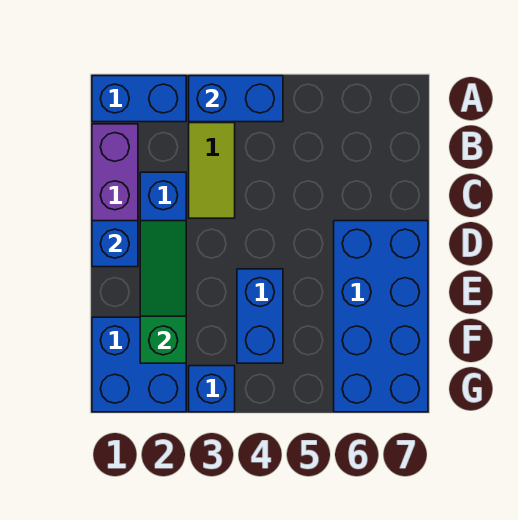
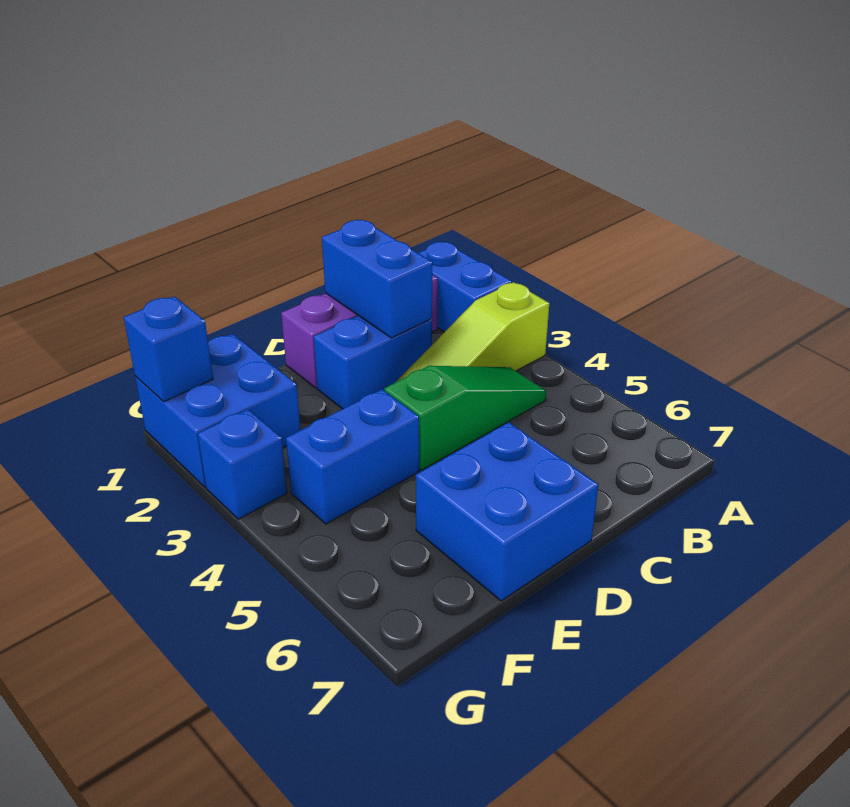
blue brick A3:A4 level 2 -> blue brick C1:C2 level 2
blue brick D1 level 2 -> blue brick G1 level 2
green slope D2:F2 level 2 top F -> green slope B4:D4 level 1 top D
blue brick D6:G7 level 1 -> blue brick D6:E7 level 1

